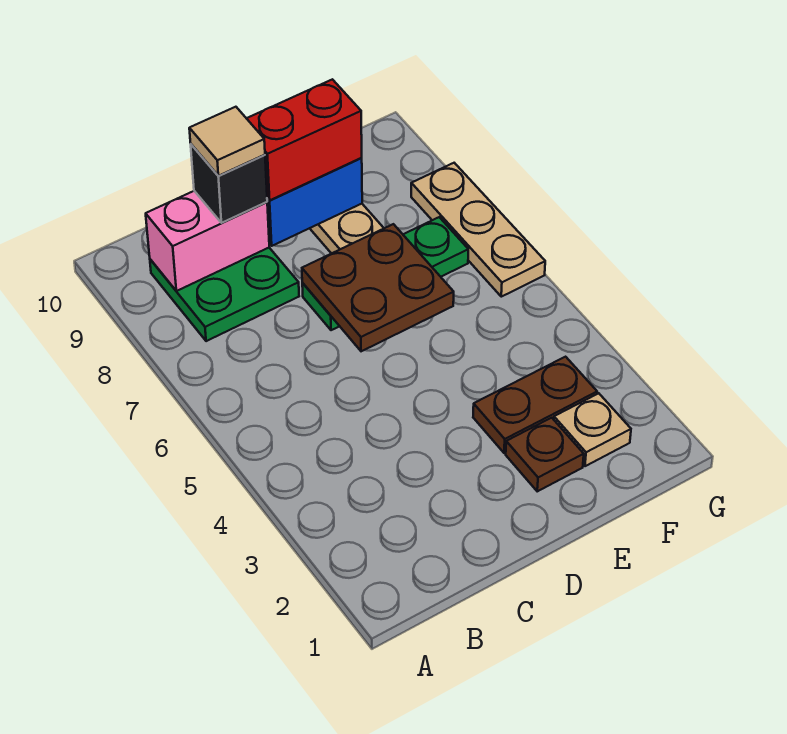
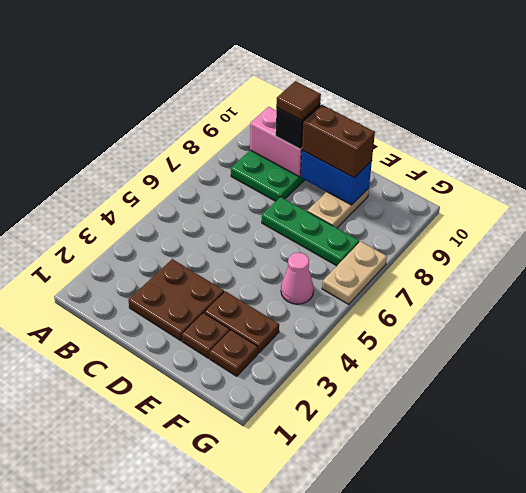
tan tile C9 level 4 -> brown tile C9 level 4
brown plate D6:E7 level 2 -> brown plate C2:D3 level 1
red brick D9:E9 level 3 -> brown brick D9:E9 level 3
tan plate F2 level 1 -> brown plate F2 level 1
none -> pink cone F5 level 1
tan plate G6:G8 level 1 -> tan plate G6:G7 level 1

